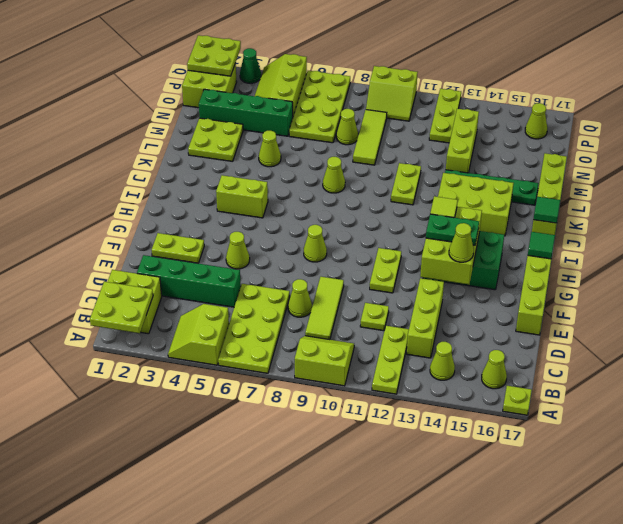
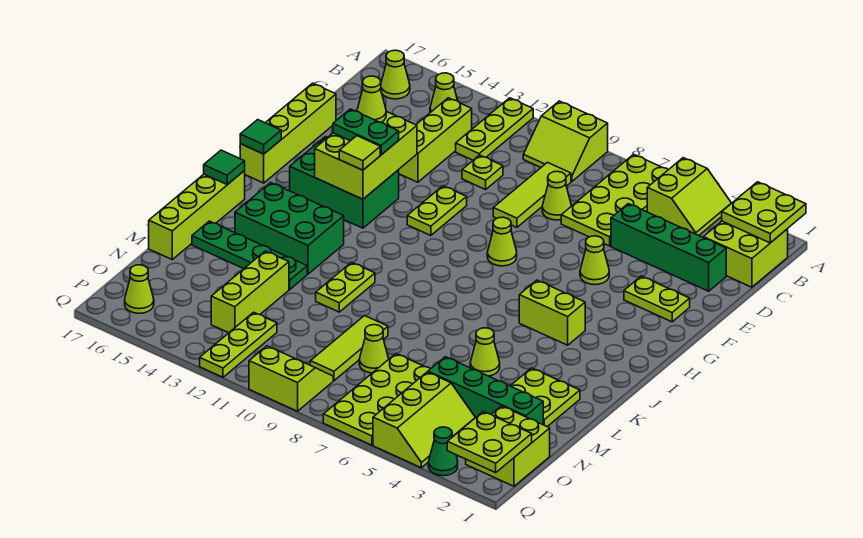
lime plate A17 level 1 -> none
lime brick J13:K15 level 1 -> green brick J13:K15 level 1
lime cone K8 level 1 -> none

